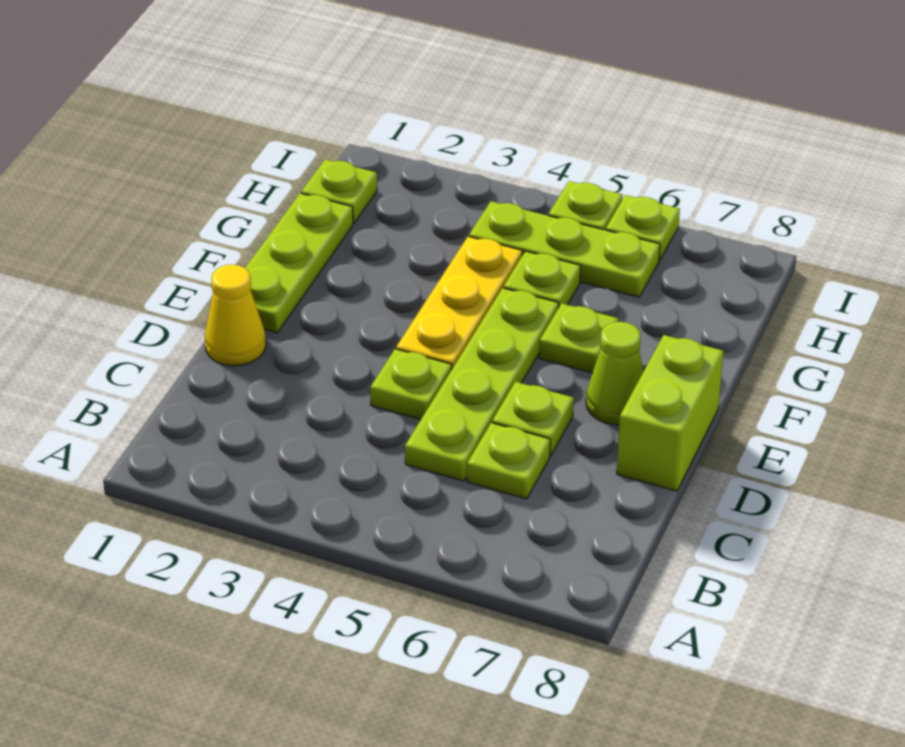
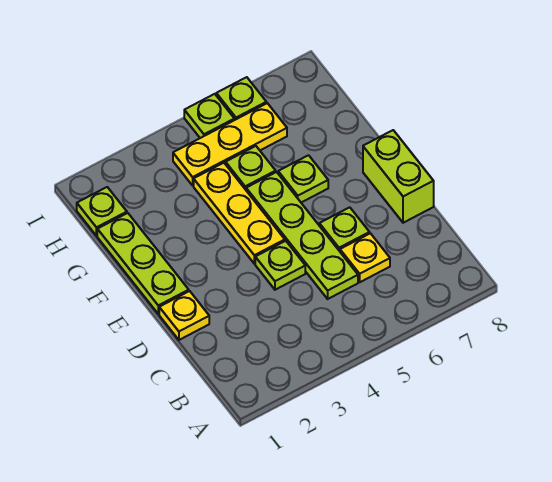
lime plate C6 level 1 -> yellow plate C6 level 1
yellow cone D1 level 1 -> yellow plate D1 level 1
lime cone E7 level 1 -> none
lime plate H4:H6 level 1 -> yellow plate H4:H6 level 1

